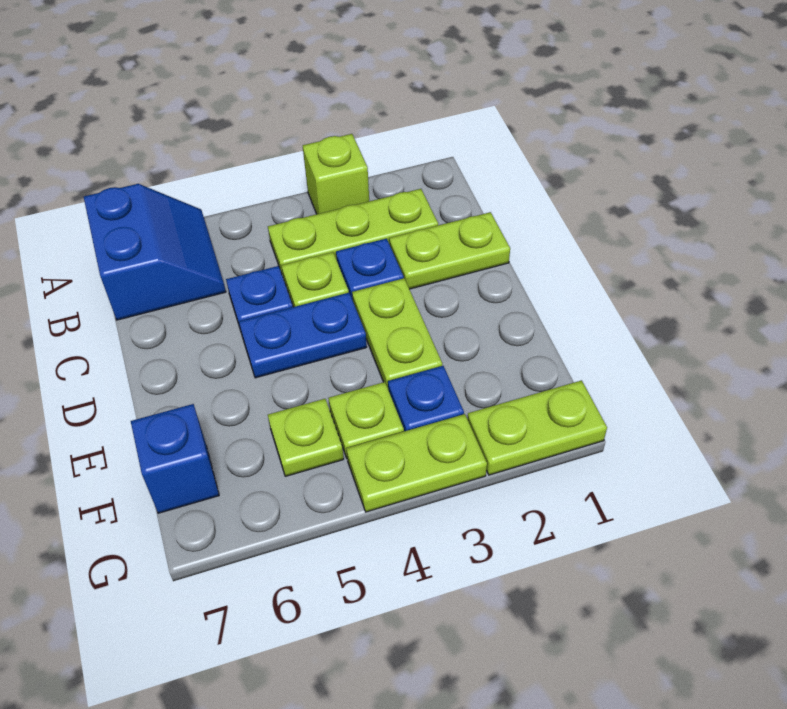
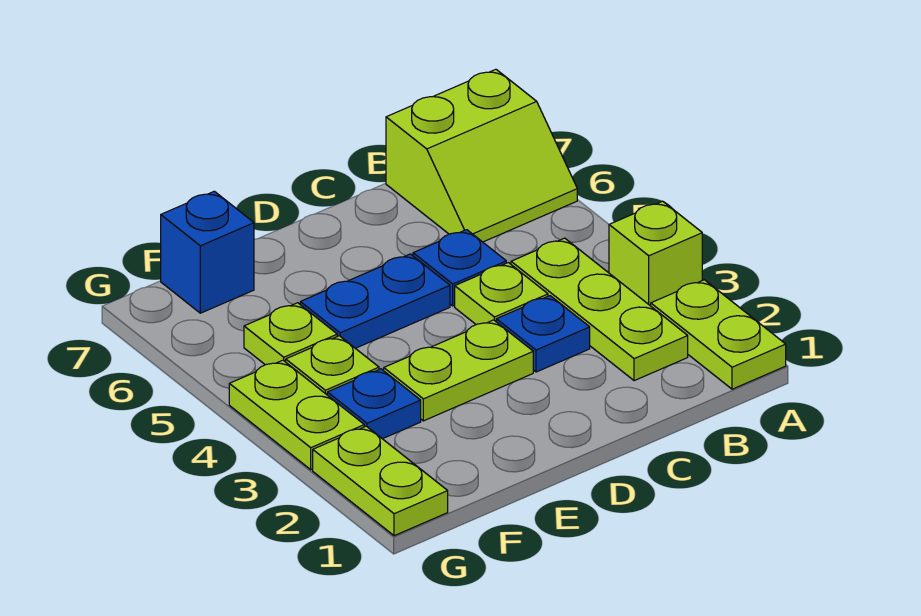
blue slope A6:B7 level 1 top 7 -> lime slope A6:B7 level 1 top 7
lime plate C1:C2 level 1 -> lime plate A1:A2 level 1
blue plate D4:D5 level 1 -> blue plate D5:E5 level 1

